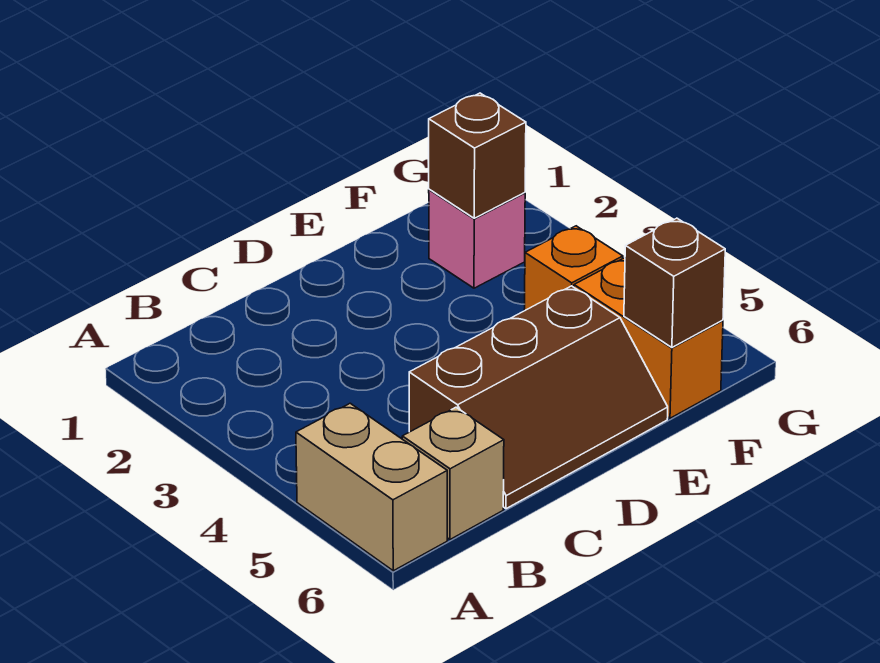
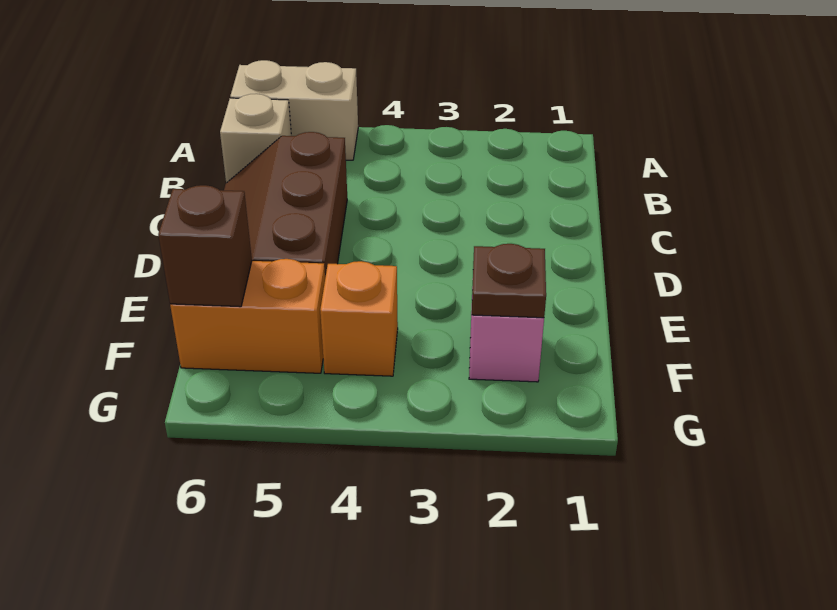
brown brick F2 level 2 -> brown plate F2 level 2

